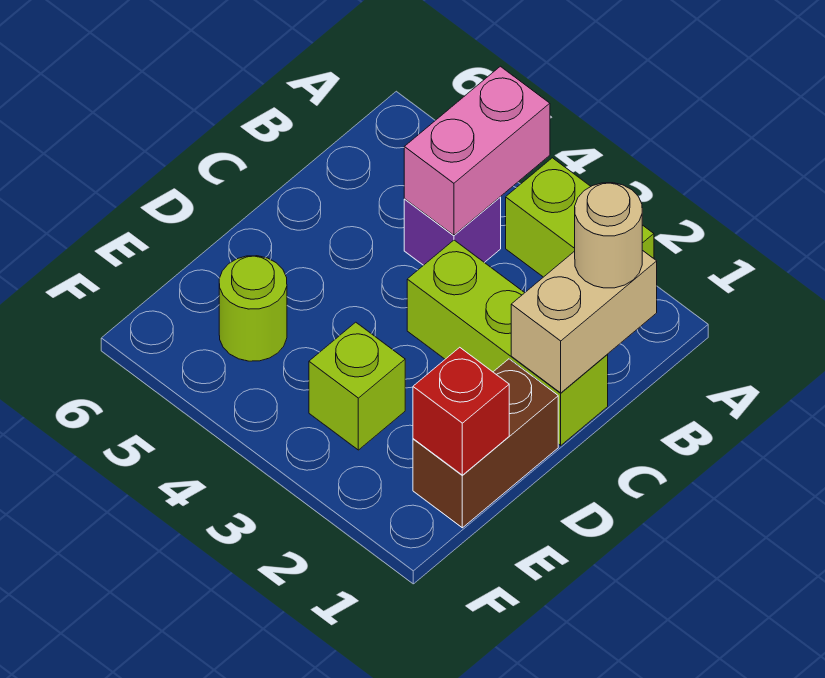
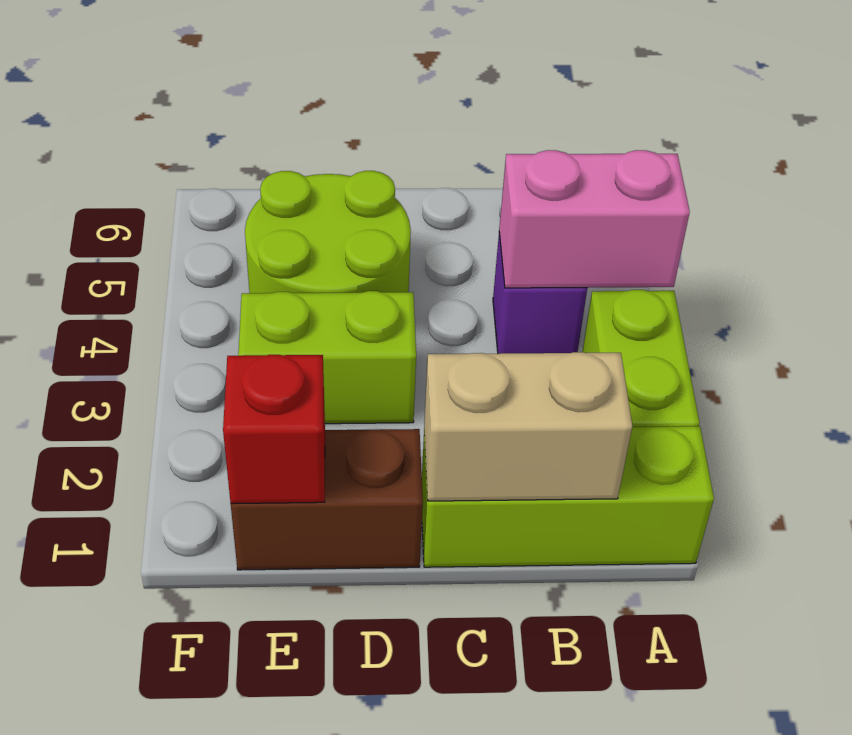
tan round brick B1 level 3 -> none
lime brick C1:C3 level 1 -> lime brick A1:C1 level 1
lime brick E3 level 1 -> lime brick D3:E3 level 1
lime round brick E5 level 1 -> lime round brick D4:E5 level 1

